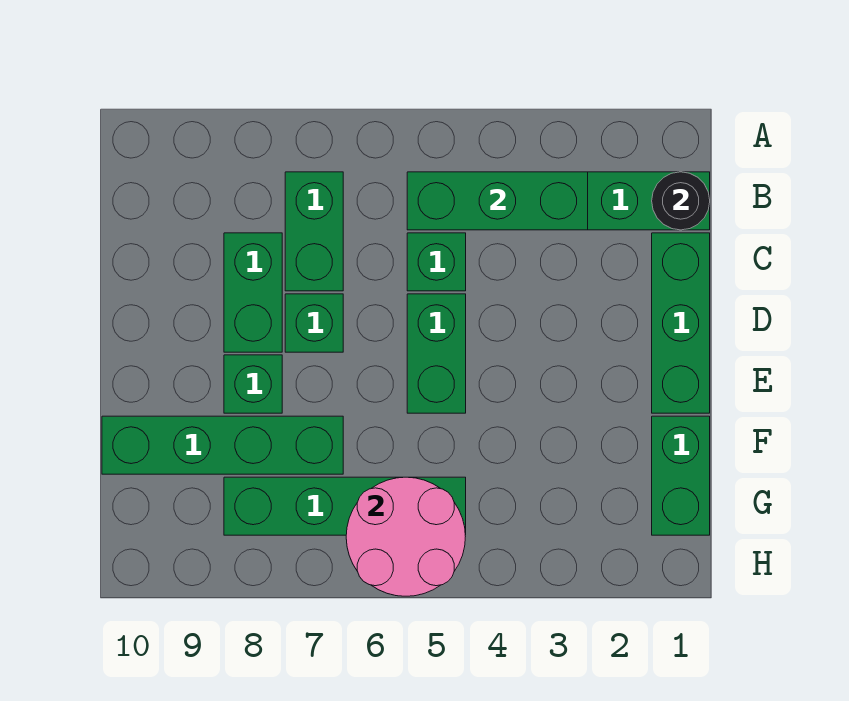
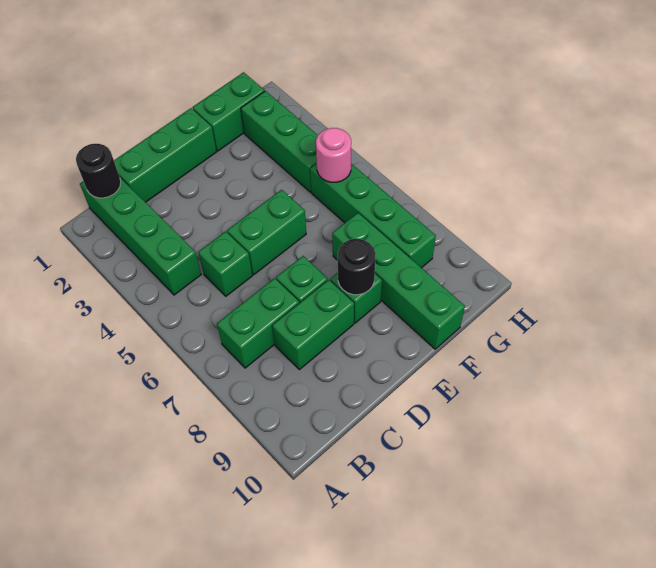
green brick B3:B5 level 2 -> green brick G2:G4 level 1
none -> black round brick E8 level 2
pink round brick G5:H6 level 2 -> pink round brick G5 level 2

